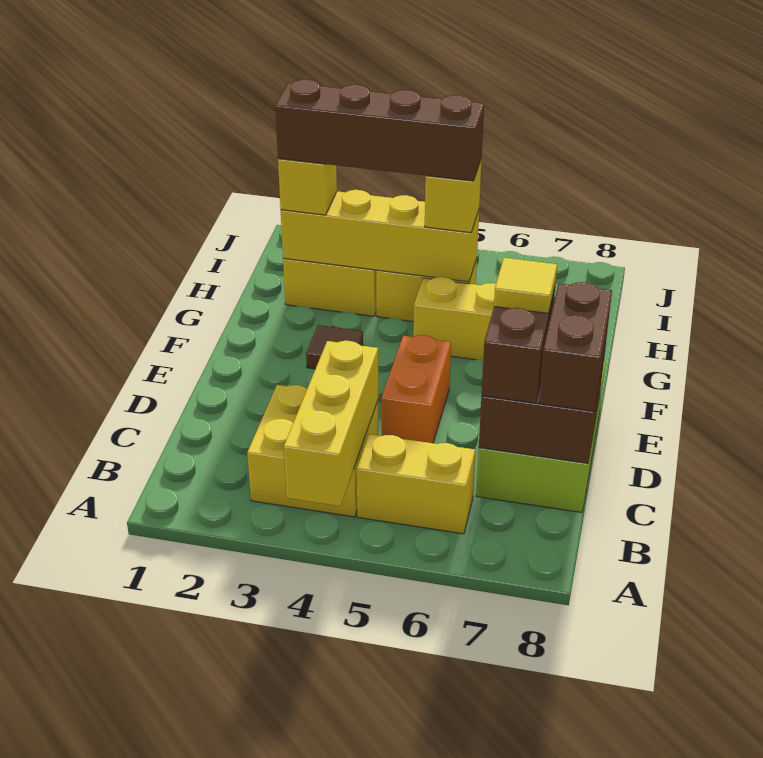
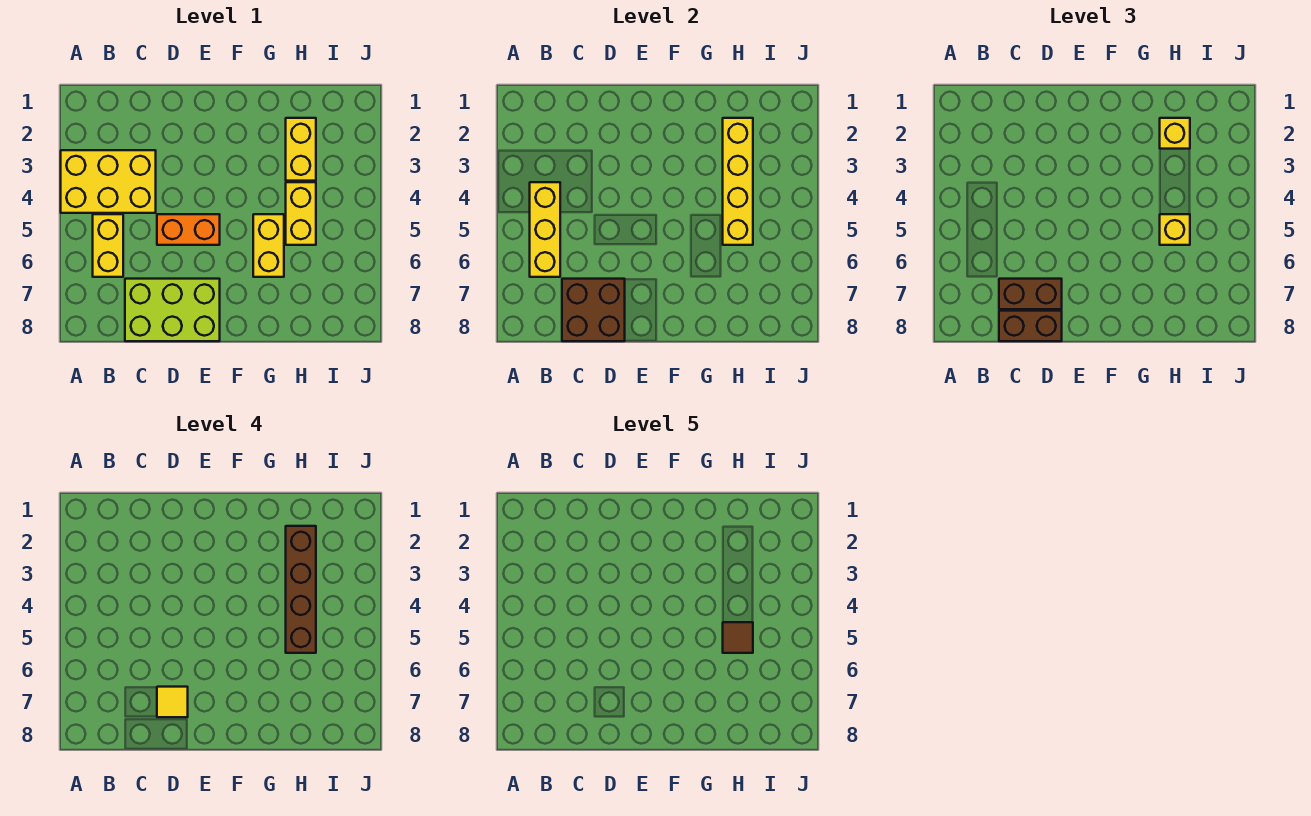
yellow brick A4:C4 level 2 -> yellow brick B4:B6 level 2
yellow brick B3:C4 level 1 -> yellow brick A3:C4 level 1
brown tile F3 level 1 -> brown tile H5 level 5

